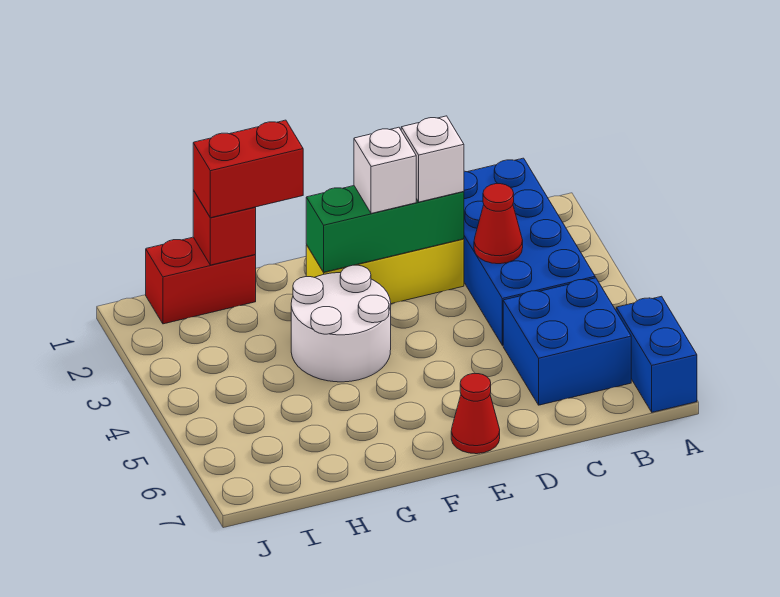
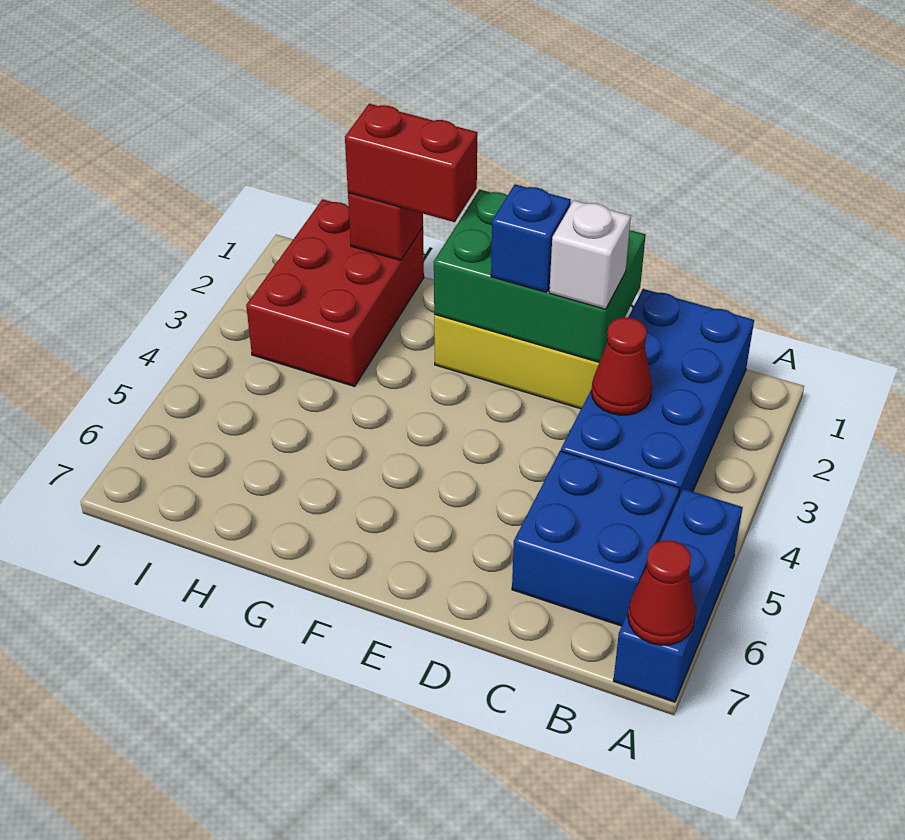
blue brick A6:A7 level 1 -> blue brick A5:A7 level 1
green brick D2:F2 level 2 -> green brick D1:F2 level 2
white brick E2 level 3 -> blue brick E2 level 3
red cone E7 level 1 -> red cone A7 level 2
white round brick F3:G4 level 1 -> none
red brick H1:I1 level 1 -> red brick H1:I3 level 1

